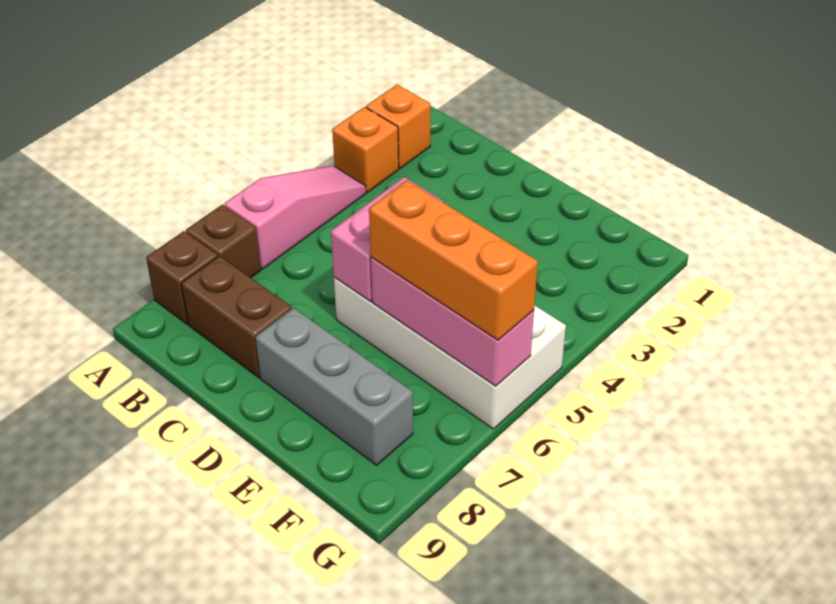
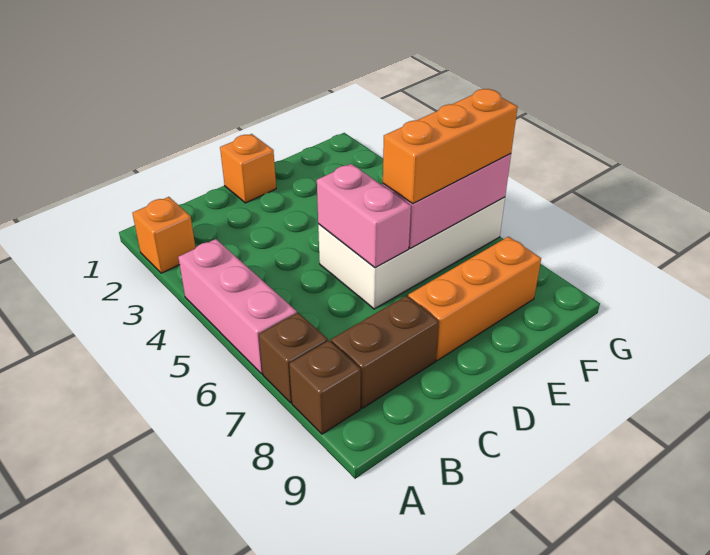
orange brick A3 level 1 -> orange brick D1 level 1
pink slope A4:A6 level 1 top 6 -> pink brick A4:A6 level 1
grey brick D8:F8 level 1 -> orange brick D8:F8 level 1

